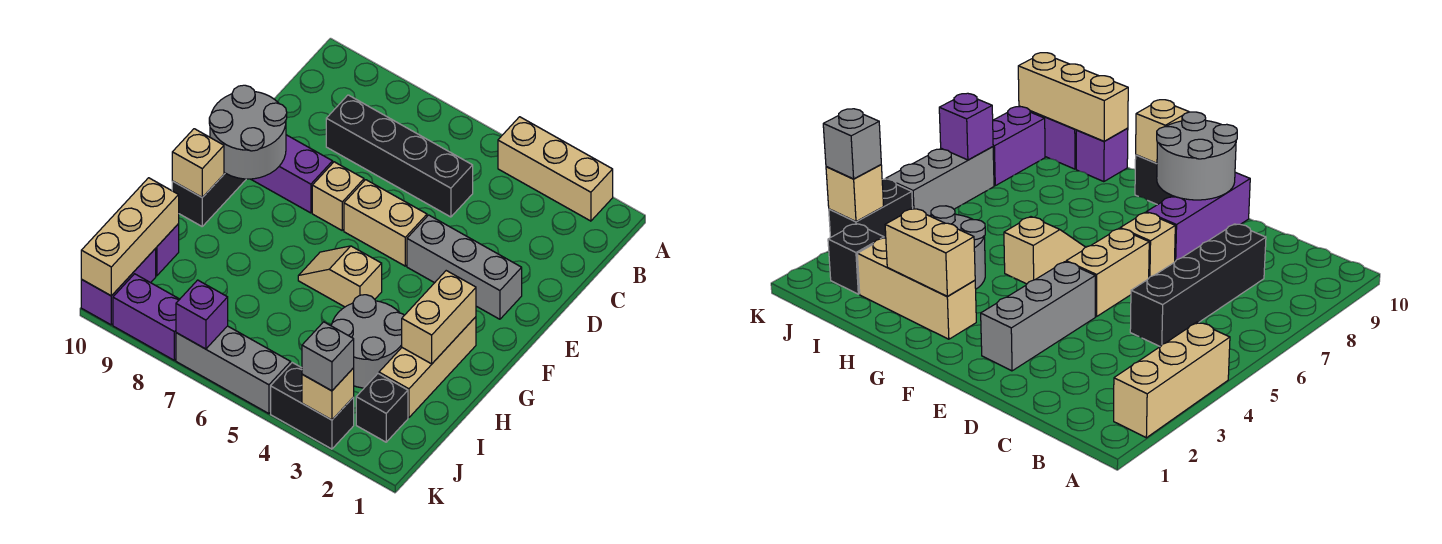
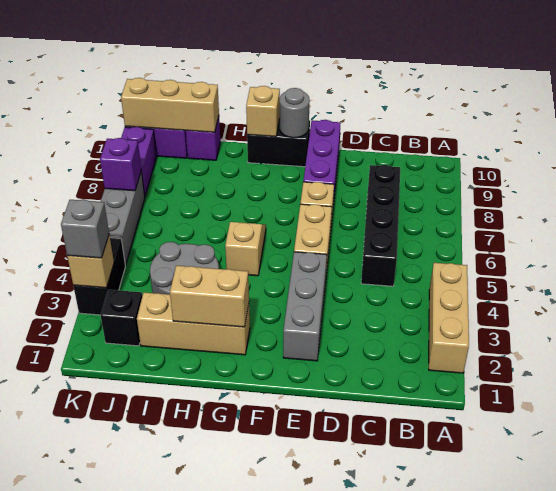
grey round brick E9:F10 level 2 -> grey round brick F10 level 2

